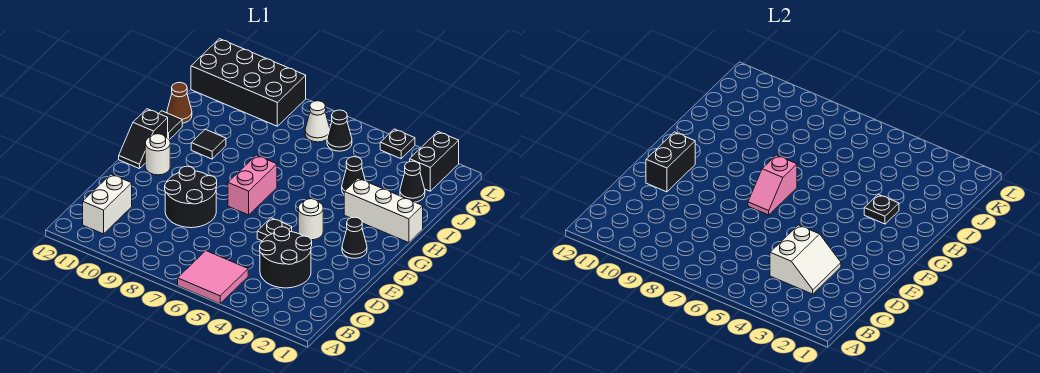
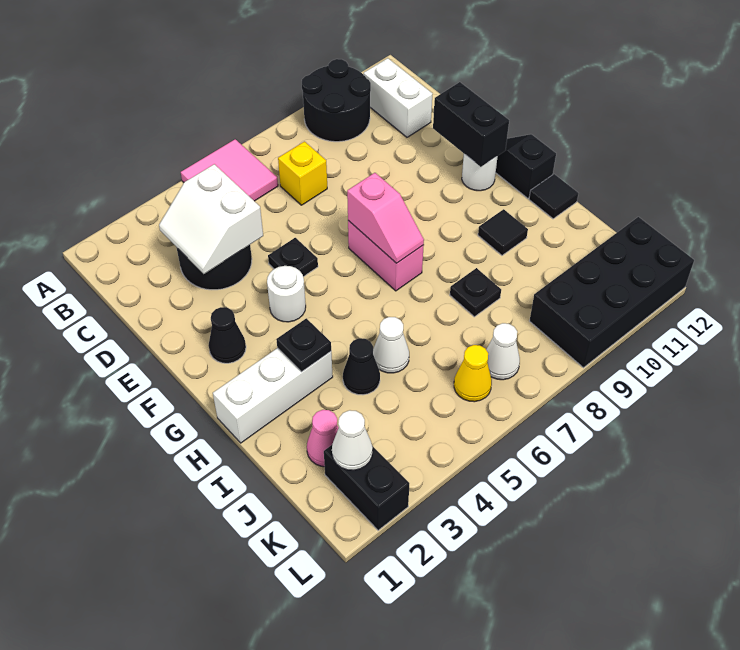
none -> yellow brick C7 level 1
black round brick D8:E9 level 1 -> black round brick A9:B10 level 1
pink slope F7:G7 level 2 top G -> pink slope F7:G7 level 2 top F
none -> white cone I5 level 1
brown cone I12 level 1 -> none
black cone J2 level 1 -> pink cone J2 level 1
none -> white cone K2 level 2
black cone K6 level 1 -> yellow cone K6 level 1
black plate L4 level 1 -> black plate I8 level 1

